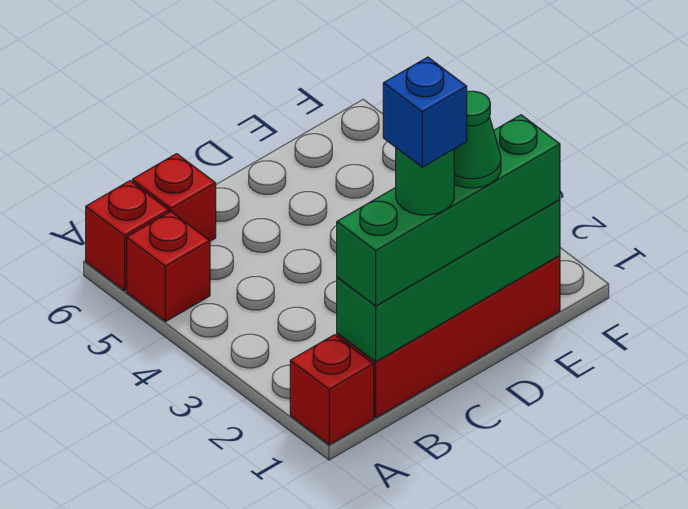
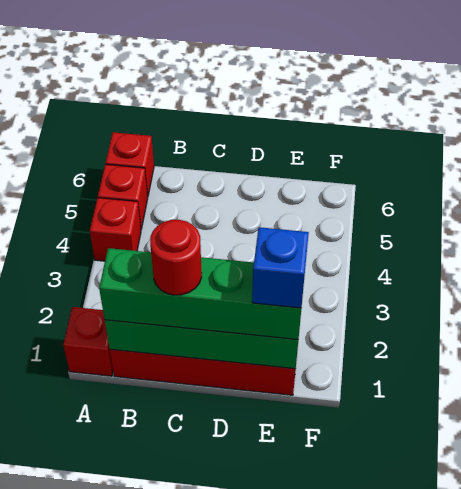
red brick B6 level 1 -> red brick A4 level 1
green round brick C1 level 4 -> red round brick C1 level 4
blue brick C1 level 5 -> blue brick E1 level 4
green cone D1 level 4 -> none

